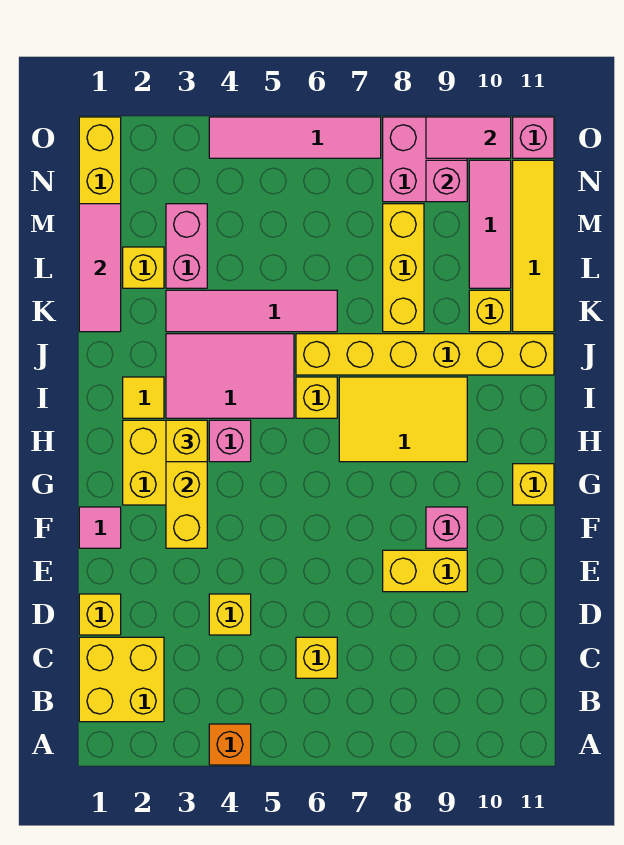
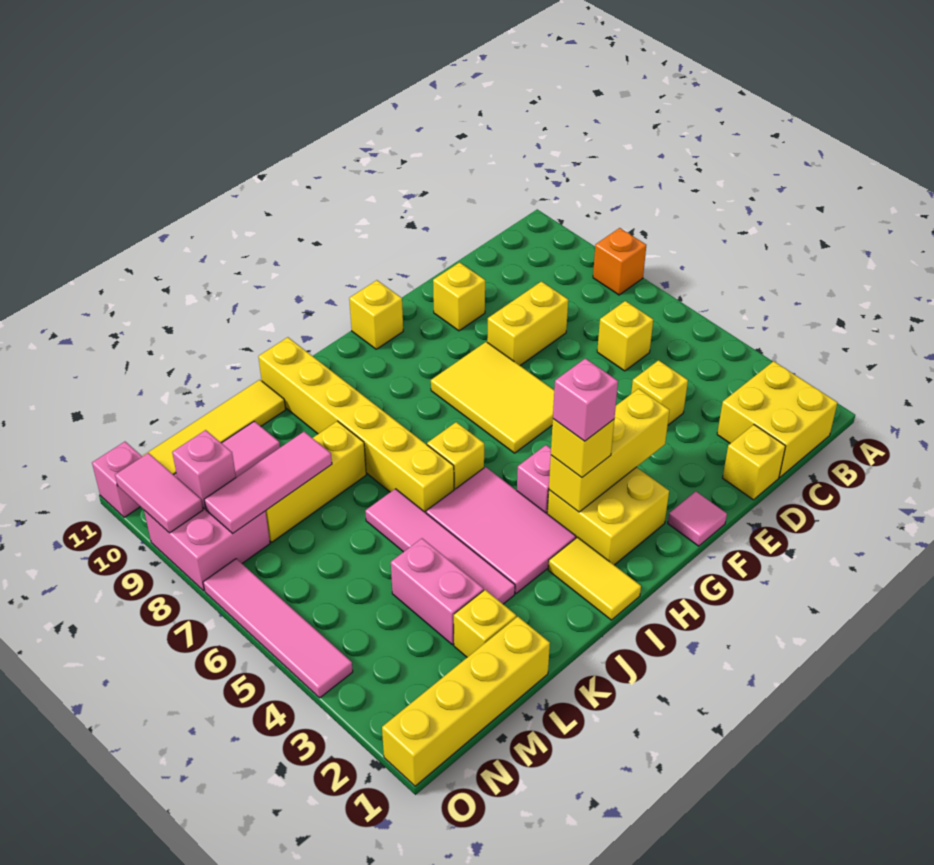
orange brick A4 level 1 -> orange brick A8 level 1
yellow brick E8:E9 level 1 -> yellow brick D8:E8 level 1
pink brick F9 level 1 -> pink brick H3 level 4
yellow tile H7:I9 level 1 -> yellow tile F6:G8 level 1
yellow tile I2 level 1 -> yellow tile I1:I2 level 1
pink tile K1:M1 level 2 -> pink tile L8:N8 level 2
yellow brick K10 level 1 -> yellow brick E10 level 1
pink brick L3:M3 level 1 -> pink brick L3:L4 level 1

